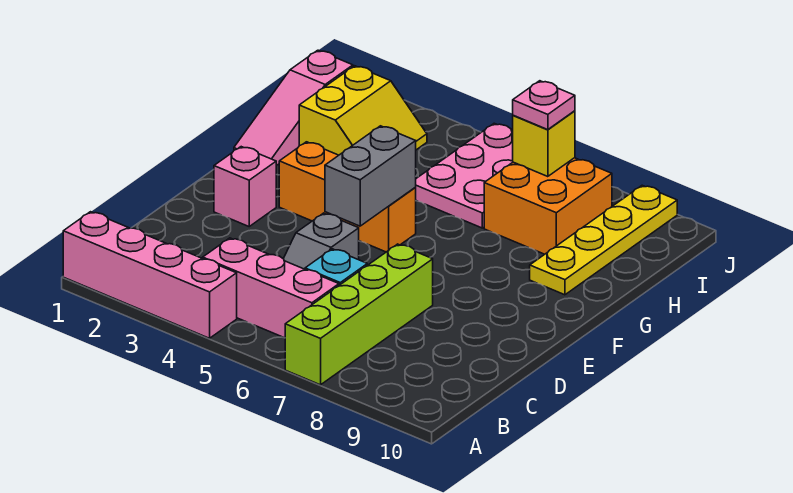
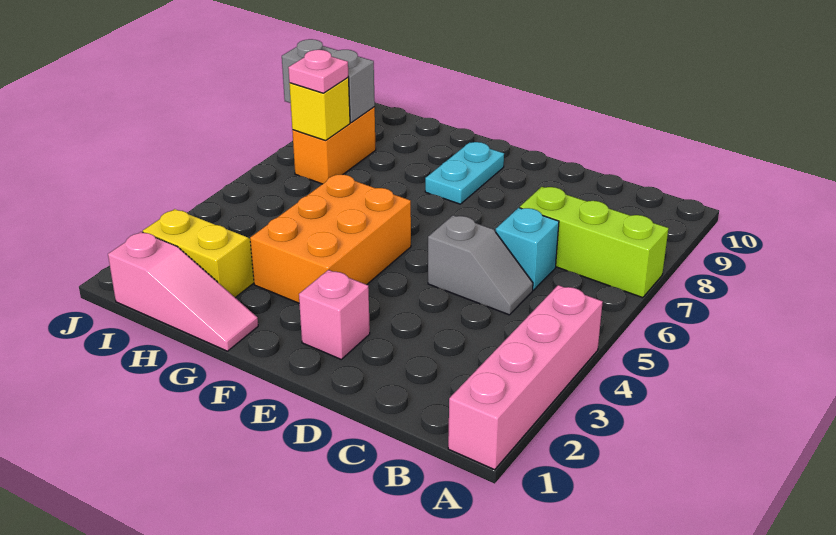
lime brick A7:D7 level 1 -> lime brick A7:C7 level 1
pink brick B4:B6 level 1 -> none
grey brick E5:F5 level 2 -> grey brick I8:J8 level 2
orange brick F3:F5 level 1 -> orange brick F3:G5 level 1
none -> cyan plate F8:F9 level 1
yellow plate G9:J9 level 1 -> none
pink plate H5:J6 level 1 -> none
orange brick H7:I8 level 1 -> orange brick I7:I8 level 1

